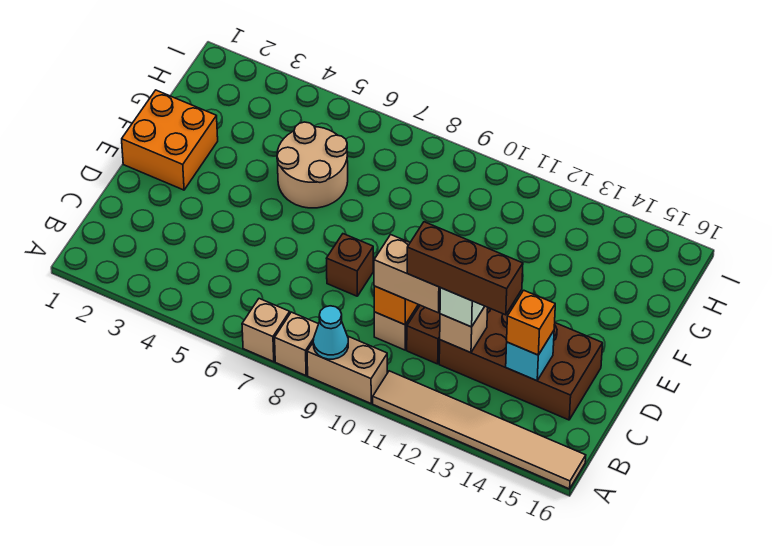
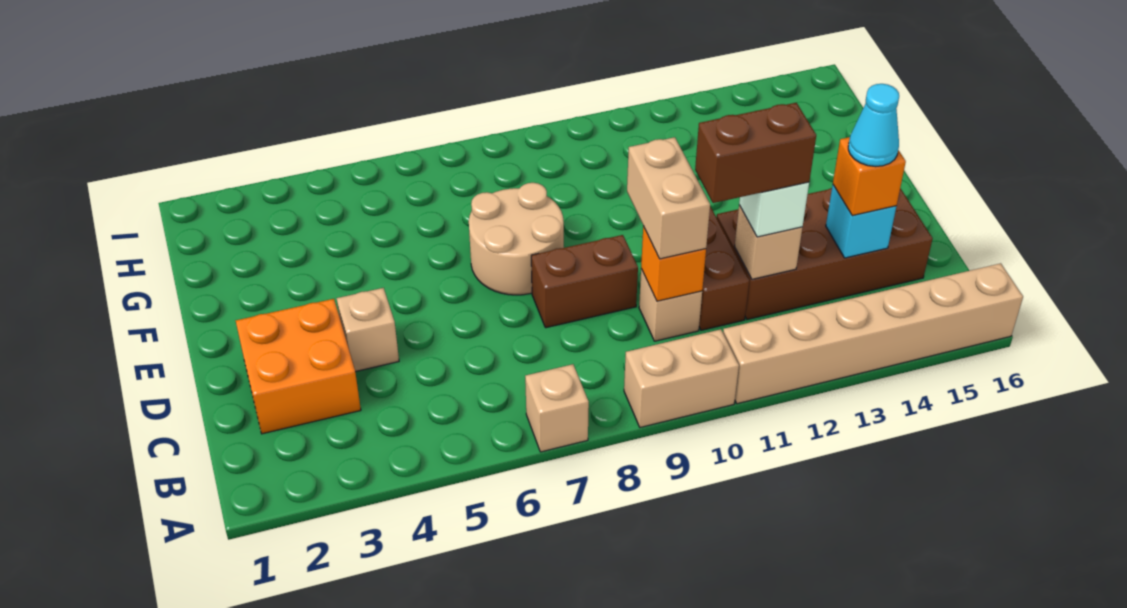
tan brick A8 level 1 -> tan brick D4 level 1
cyan cone A9 level 2 -> cyan cone C14 level 4
tan tile A11:A16 level 1 -> tan brick A11:A16 level 1
tan brick C10:C11 level 3 -> tan brick C10:D10 level 3
brown brick C11:C13 level 4 -> brown brick C11:C12 level 4
brown brick D8 level 1 -> brown brick D8:D9 level 1
orange brick E1:F2 level 1 -> orange brick C2:D3 level 1
tan round brick F5:G6 level 1 -> tan round brick E7:F8 level 1

